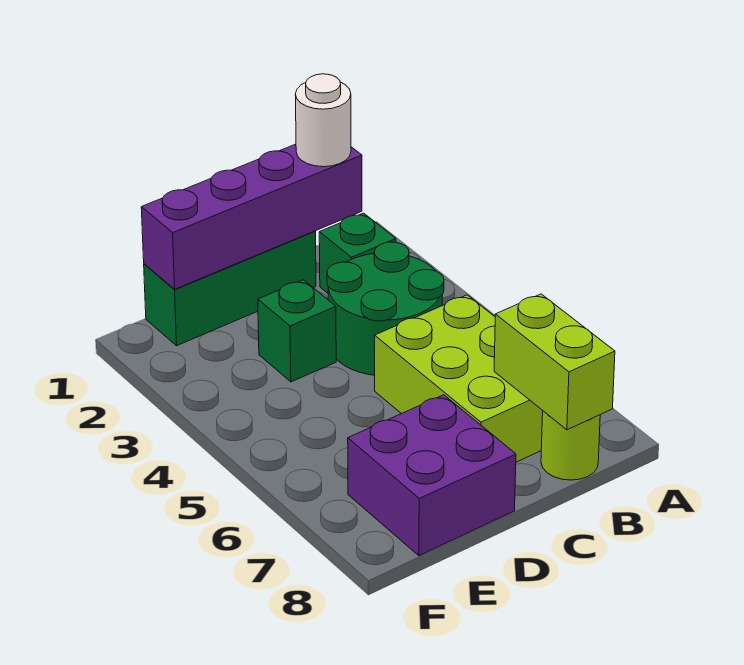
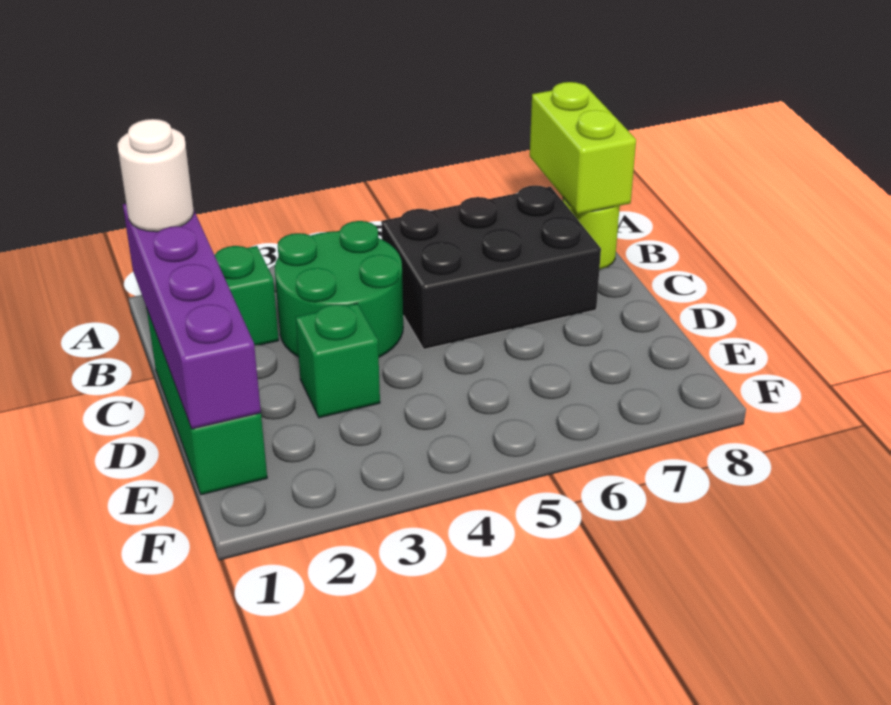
lime brick B5:C7 level 1 -> black brick B5:C7 level 1
lime brick B7:B8 level 2 -> lime brick A8:B8 level 2
purple brick D7:E8 level 1 -> none

